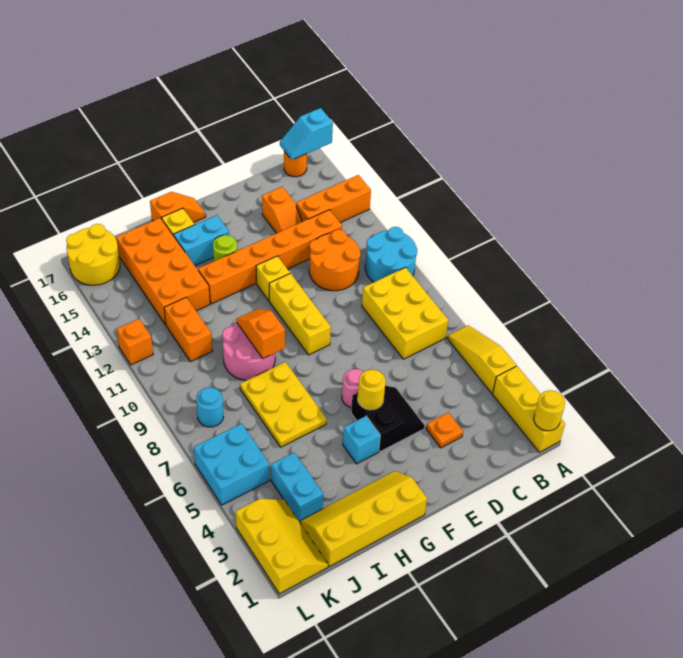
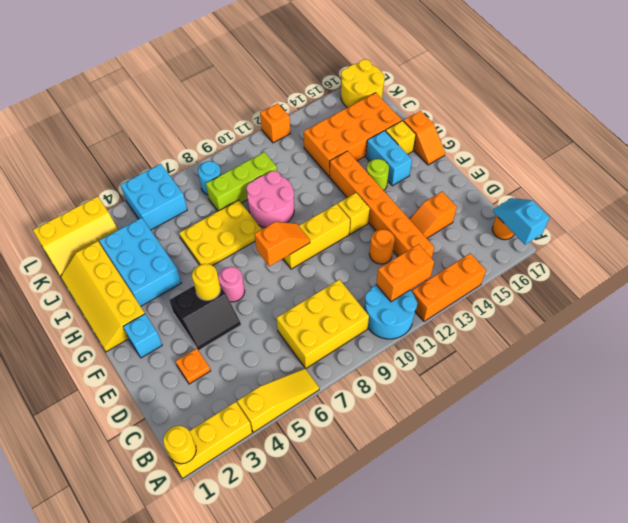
orange brick A14:C14 level 1 -> orange brick A12:A14 level 1
orange round brick C11:D12 level 1 -> orange round brick D12 level 1
yellow slope G1:J2 level 1 top 1 -> yellow slope G1:J2 level 1 top 2
cyan brick G4 level 1 -> cyan brick F2 level 1
orange slope H9:H10 level 2 top 9 -> orange slope F8:F9 level 2 top 8
cyan brick J3:J4 level 1 -> cyan brick H3:J4 level 1
none -> lime brick J8:J10 level 1
orange brick J11:J12 level 1 -> orange brick B11:B12 level 2

